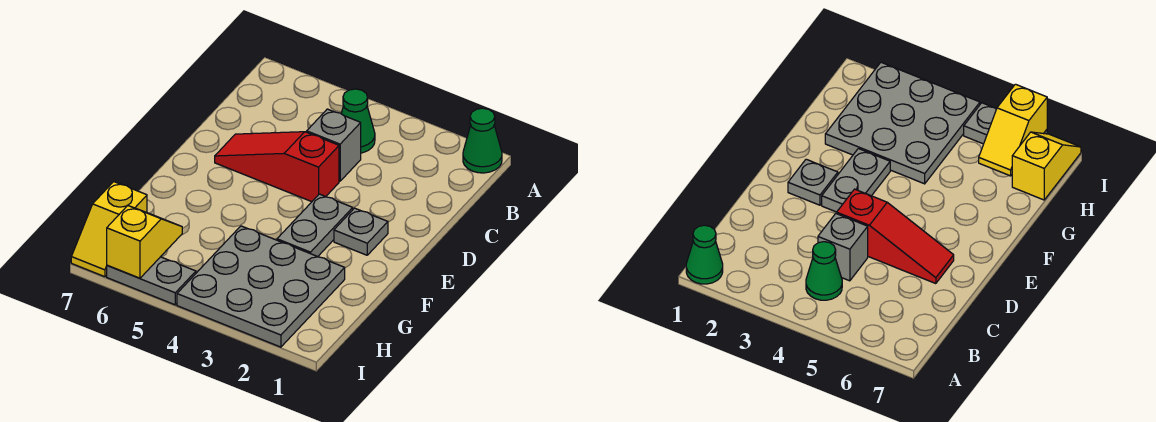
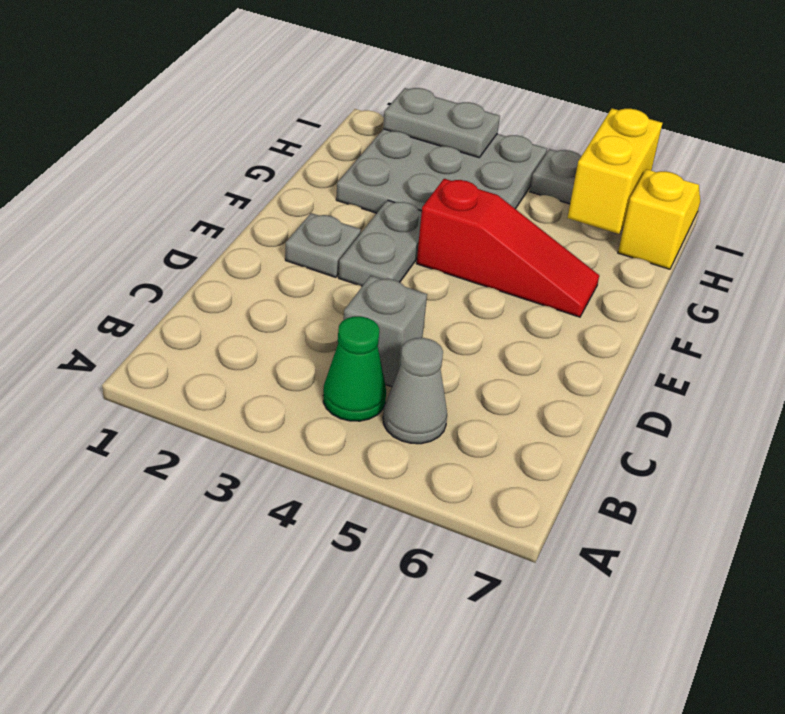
green cone A1 level 1 -> none
none -> grey cone B5 level 1
red slope D4:D6 level 1 top 4 -> red slope F4:F6 level 1 top 4
yellow slope H6:I6 level 2 top I -> yellow brick H6:I6 level 2
none -> grey plate I2:I3 level 2

